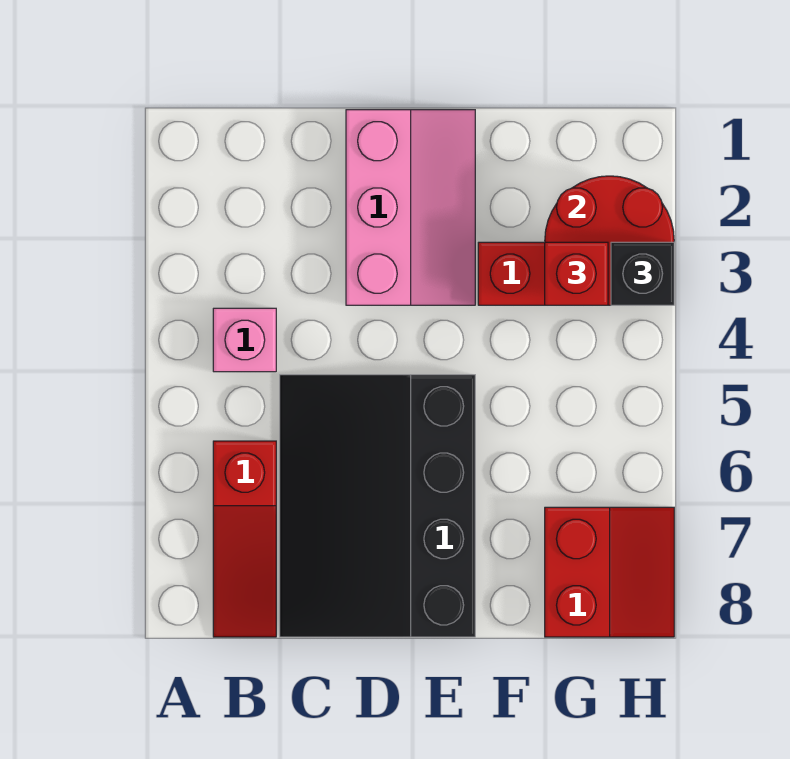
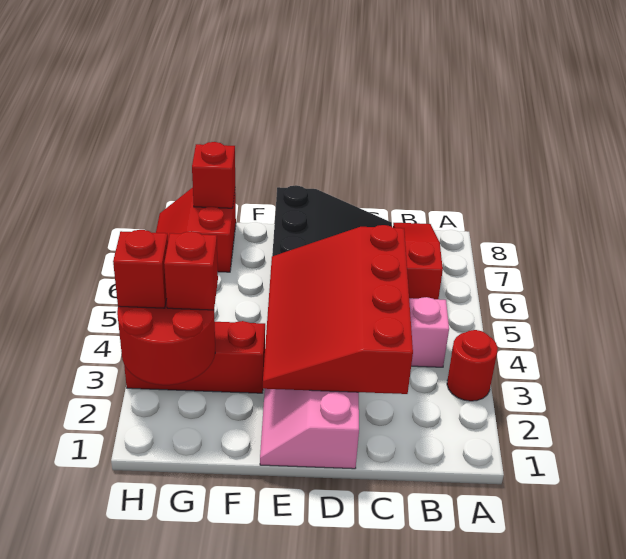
none -> red round brick A3 level 1
none -> red slope C2:E5 level 2 top C
none -> red brick G8 level 2
black brick H3 level 3 -> red brick H3 level 3

